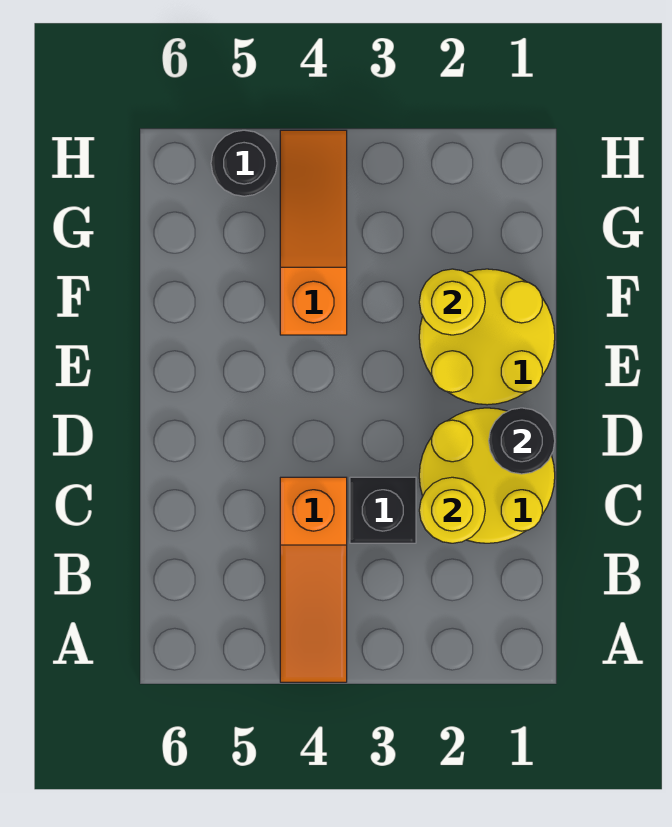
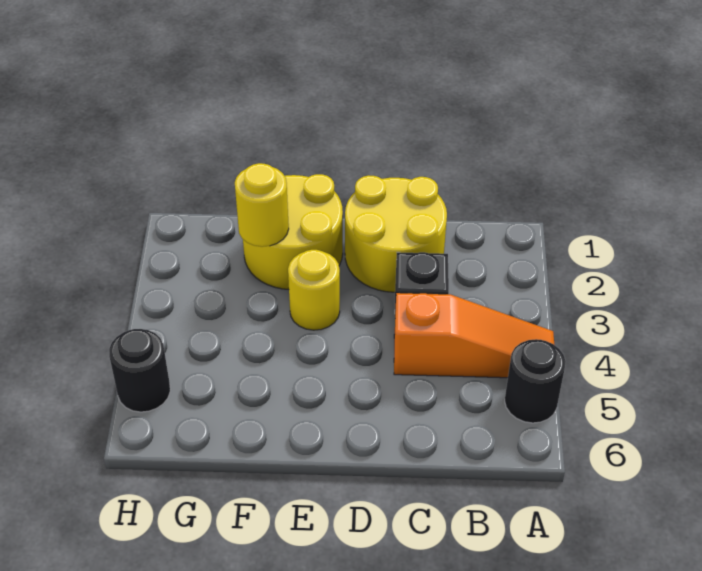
yellow round brick C2 level 2 -> yellow round brick E3 level 1
black round brick D1 level 2 -> black round brick A5 level 1
orange slope F4:H4 level 1 top F -> none

